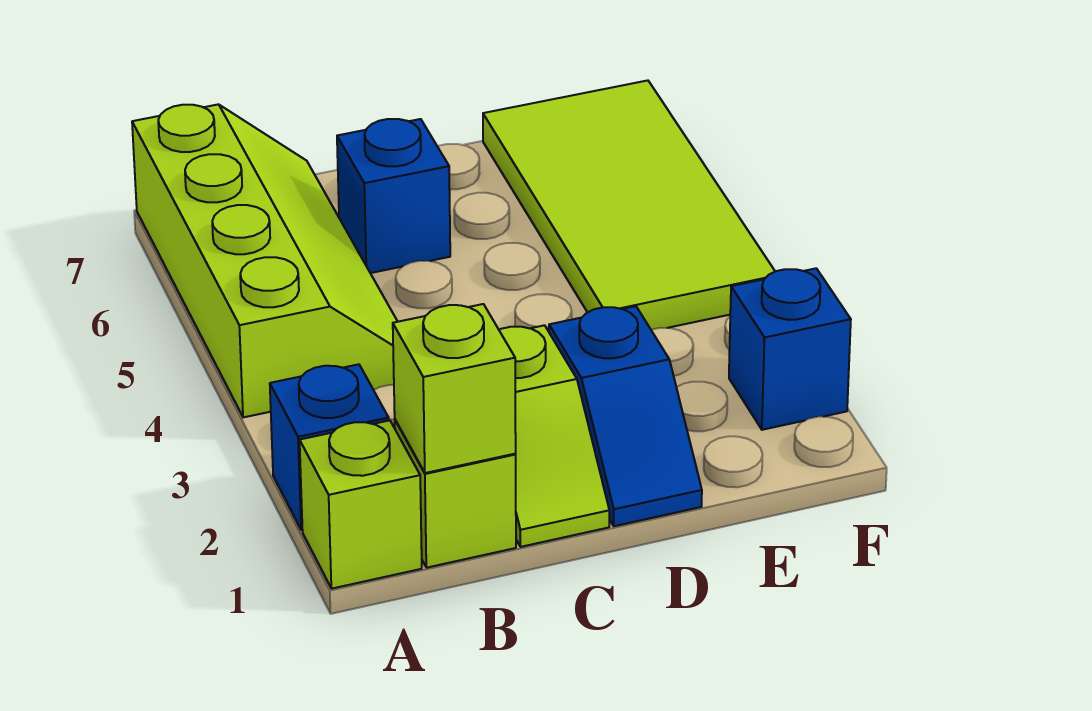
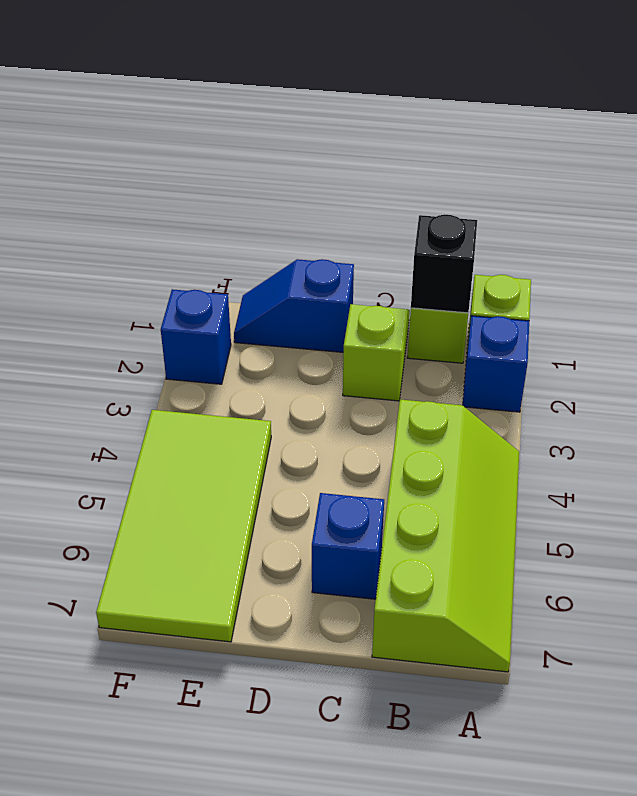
lime slope A4:B7 level 1 top A -> lime slope A4:B7 level 1 top B
lime brick B1 level 2 -> black brick B1 level 2
blue slope D1:D2 level 1 top 2 -> blue slope D1:E1 level 1 top D

